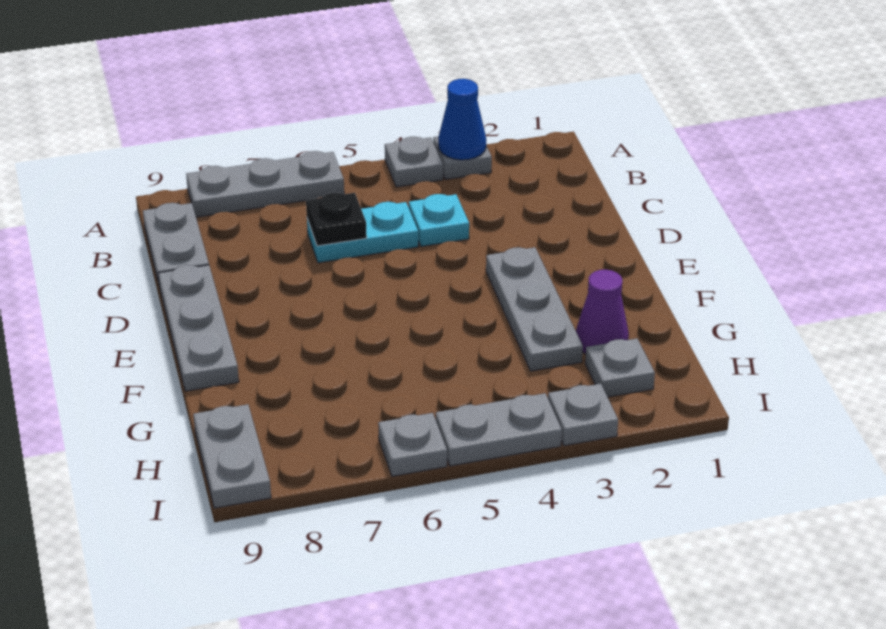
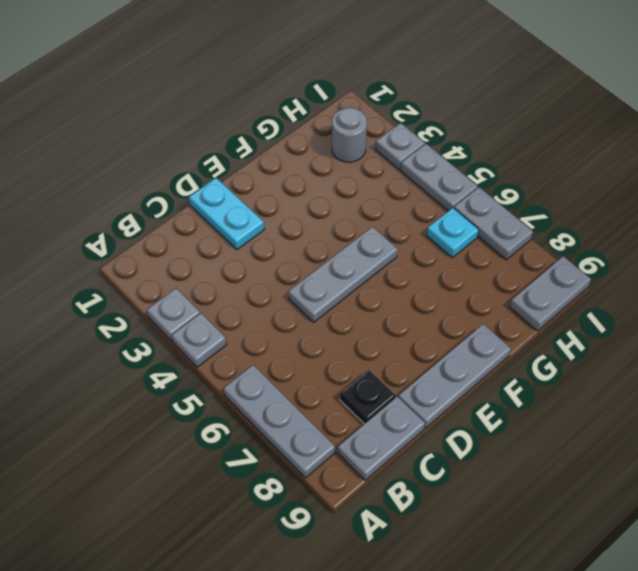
blue cone A3 level 2 -> none
cyan plate C4 level 1 -> cyan plate H6 level 1
cyan plate C5:C6 level 1 -> cyan plate D1:D2 level 1
black plate C6 level 2 -> black plate C8 level 1
grey plate E3:G3 level 1 -> grey plate D5:F5 level 1
purple cone G2 level 1 -> none
grey plate H2 level 1 -> grey round brick H2 level 1
grey plate I6 level 1 -> grey plate I6:I7 level 1

